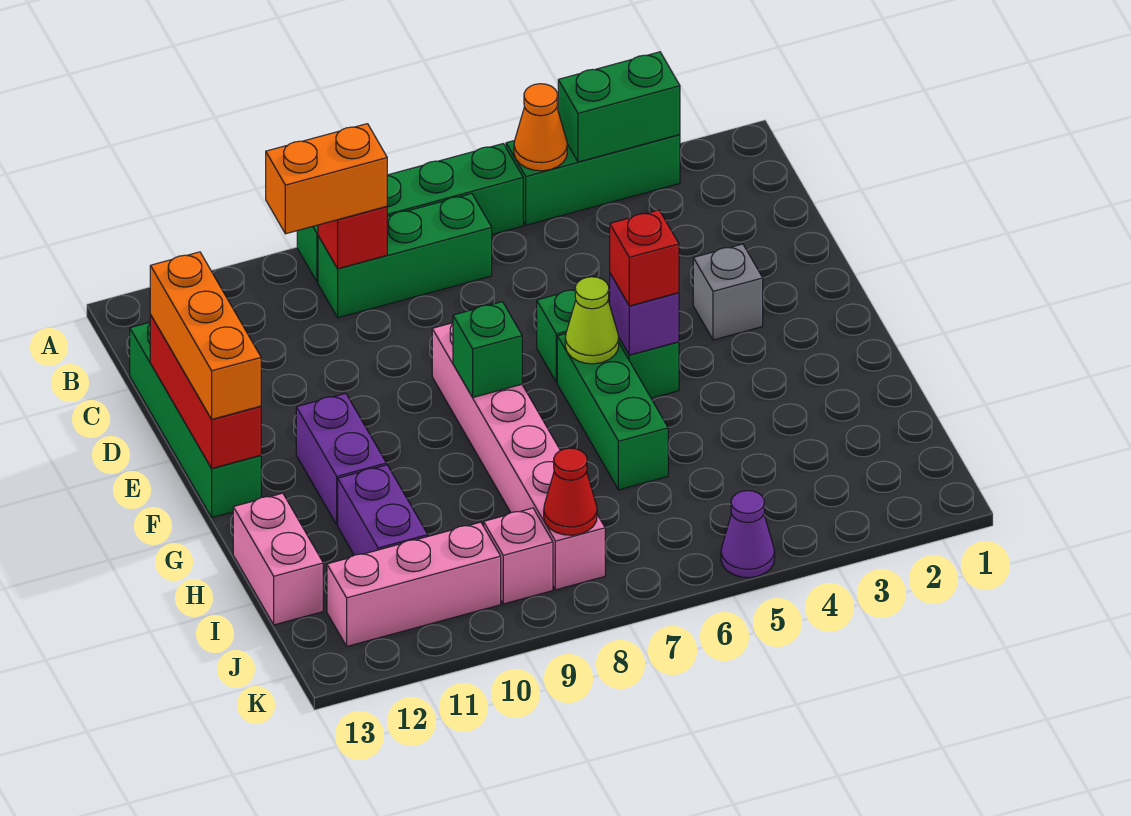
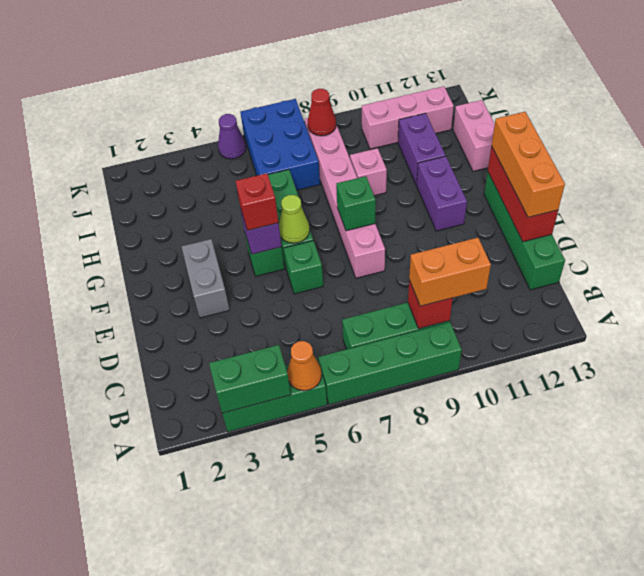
grey brick E3 level 1 -> grey brick E3:F3 level 1
none -> blue brick I6:K7 level 1
pink brick J9 level 1 -> pink brick H9 level 1

